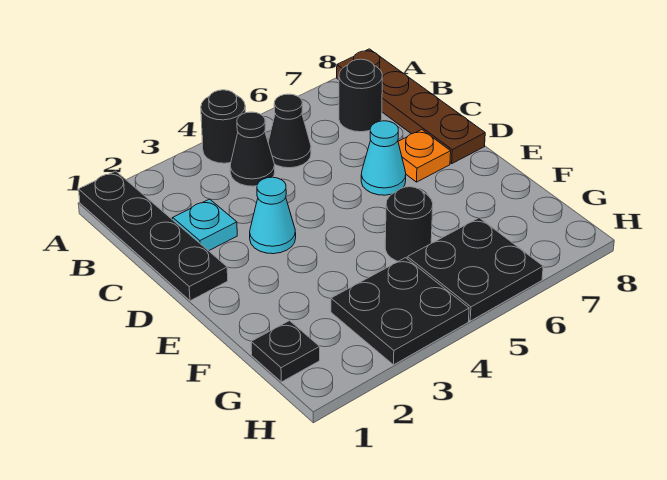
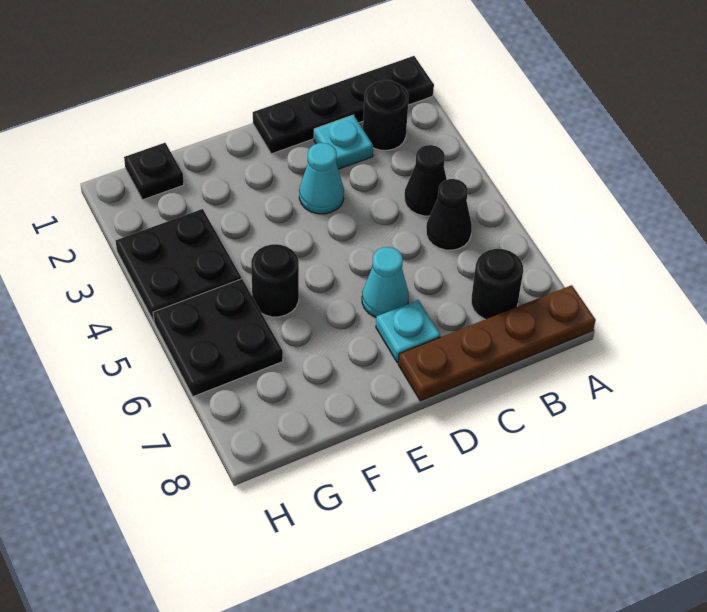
black round brick A4 level 1 -> black round brick B2 level 1
orange plate D7 level 1 -> cyan plate D7 level 1

